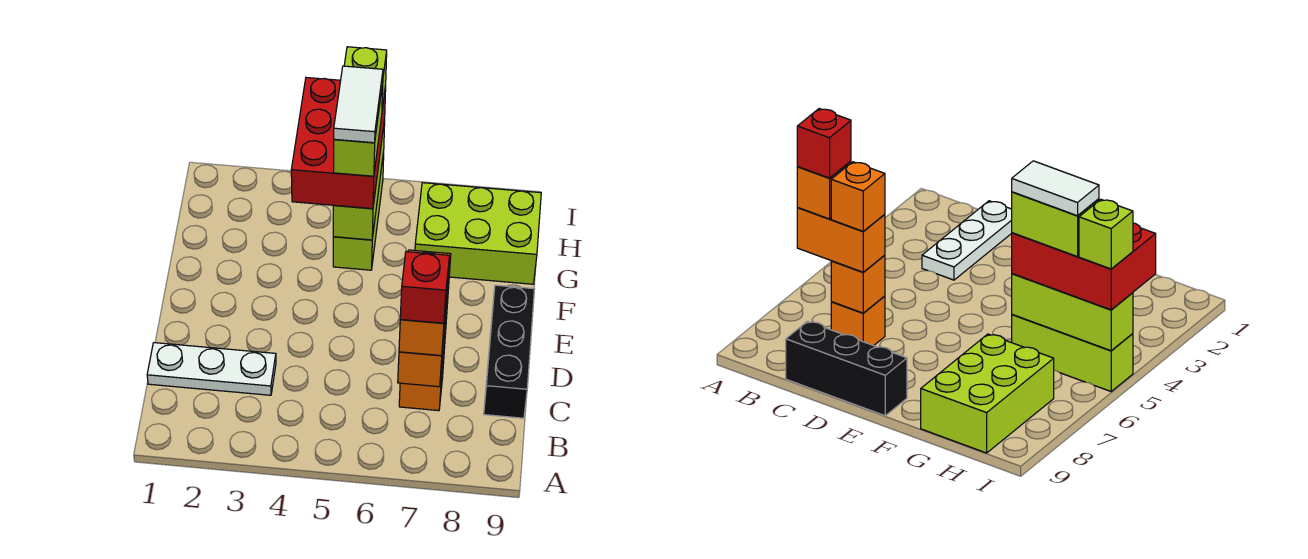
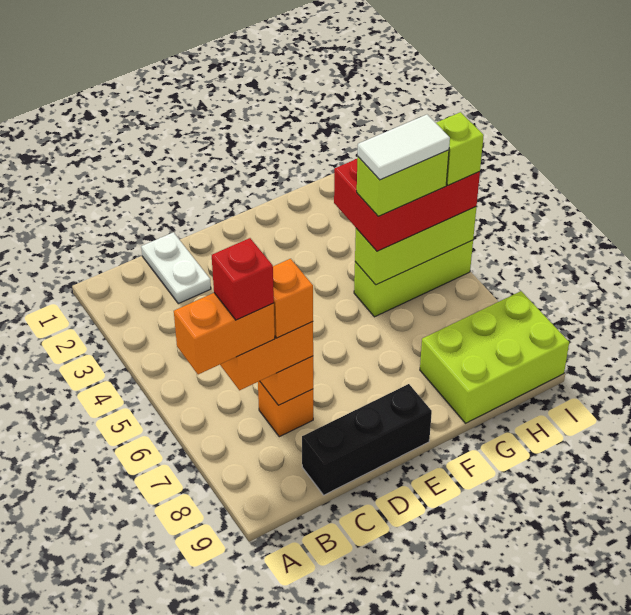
orange brick B7 level 4 -> orange brick A7:B7 level 4
white plate C1:C3 level 1 -> white plate C1:C2 level 1
lime brick G7:H9 level 1 -> lime brick G8:I9 level 1

